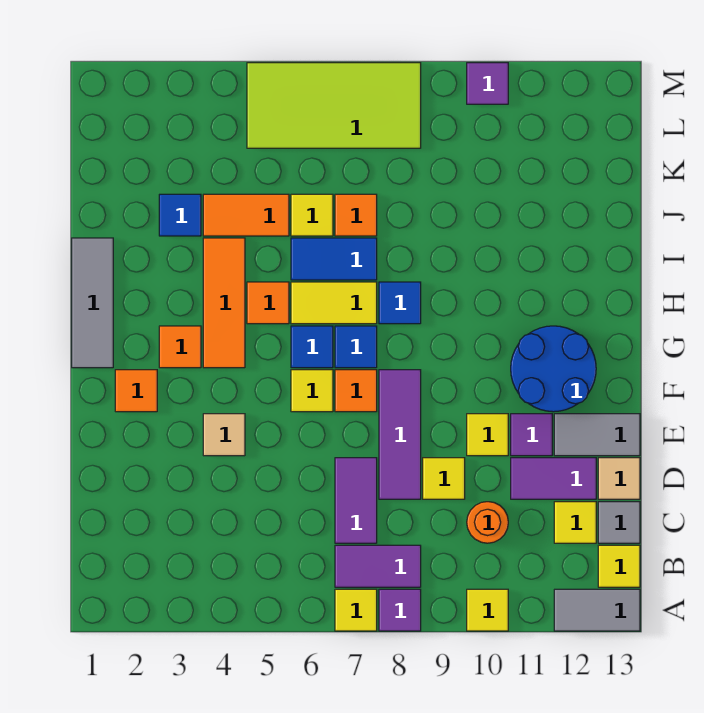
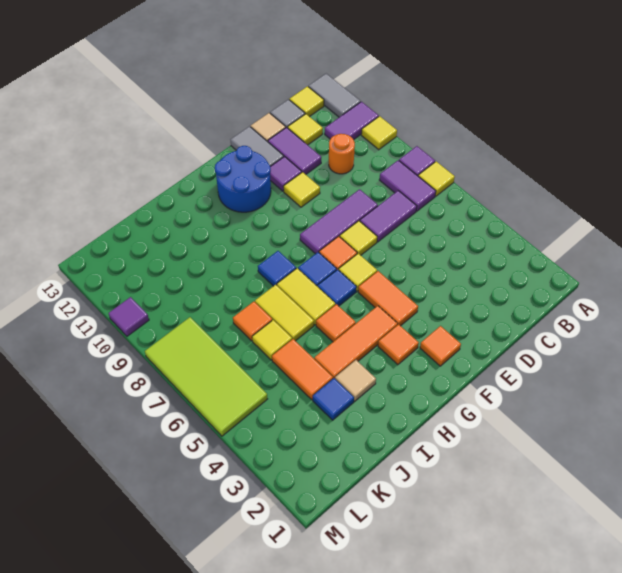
none -> purple tile A11:B11 level 1
yellow tile D9 level 1 -> yellow tile E7 level 1
tan tile E4 level 1 -> tan tile I3 level 1
none -> orange tile F4:F5 level 1
grey tile G1:I1 level 1 -> none
blue tile I6:I7 level 1 -> yellow tile I6:I7 level 1

